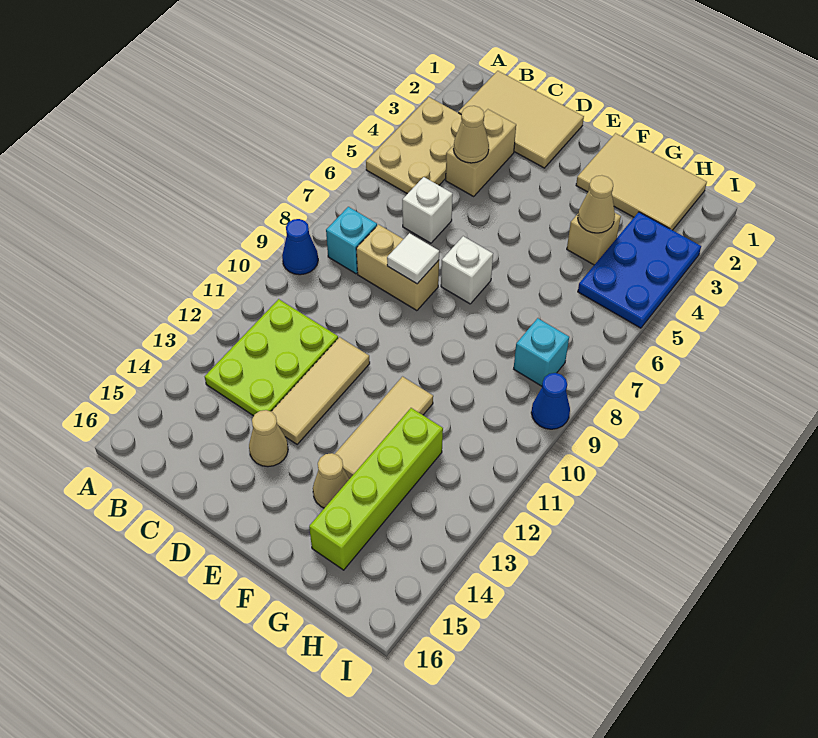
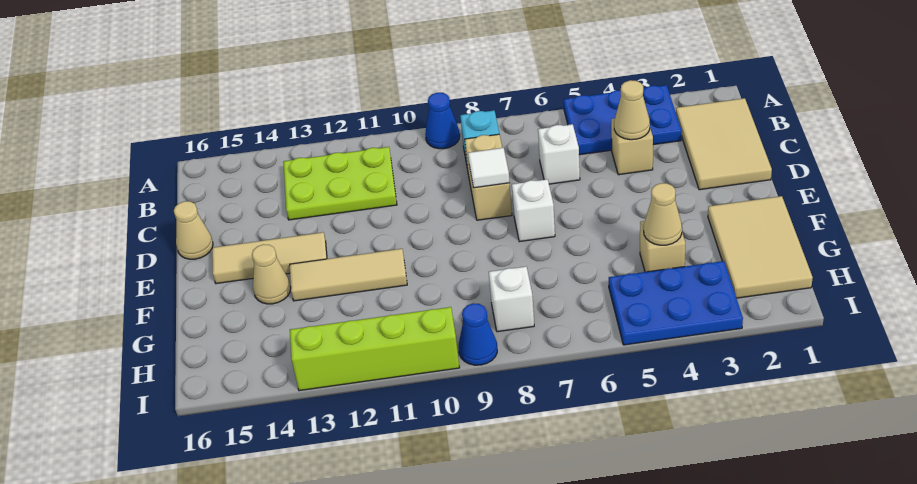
tan plate A3:B5 level 1 -> blue plate A3:B5 level 1
tan brick C3:C4 level 1 -> tan brick C4 level 1
tan tile D11:D13 level 1 -> tan tile E13:E15 level 1
tan cone D14 level 1 -> tan cone D16 level 1
lime brick G12:G15 level 1 -> lime brick I10:I13 level 1
cyan brick H8 level 1 -> white brick H8 level 1

